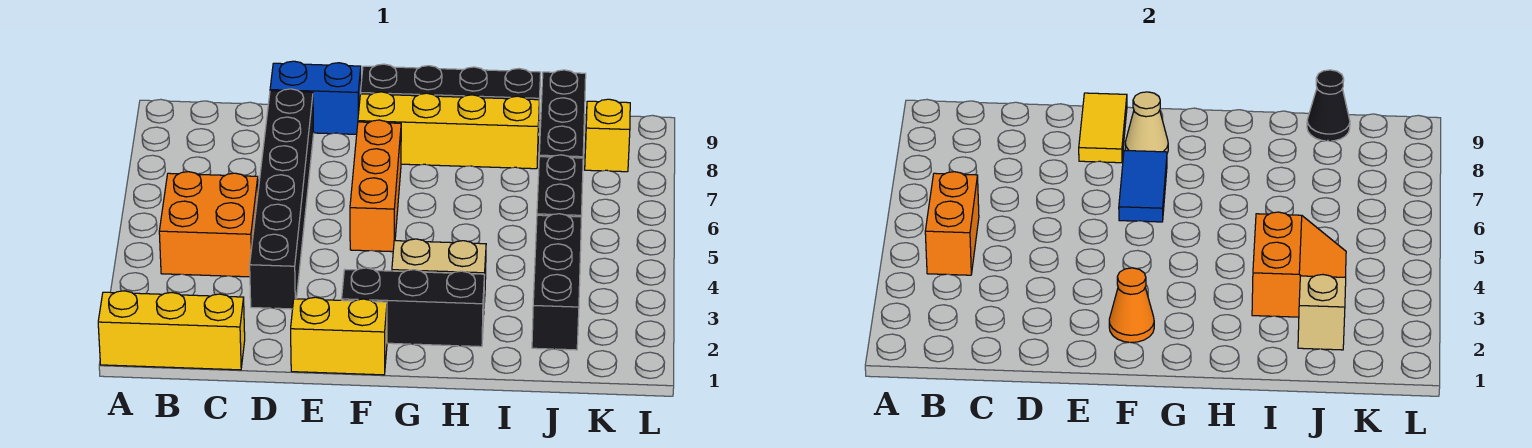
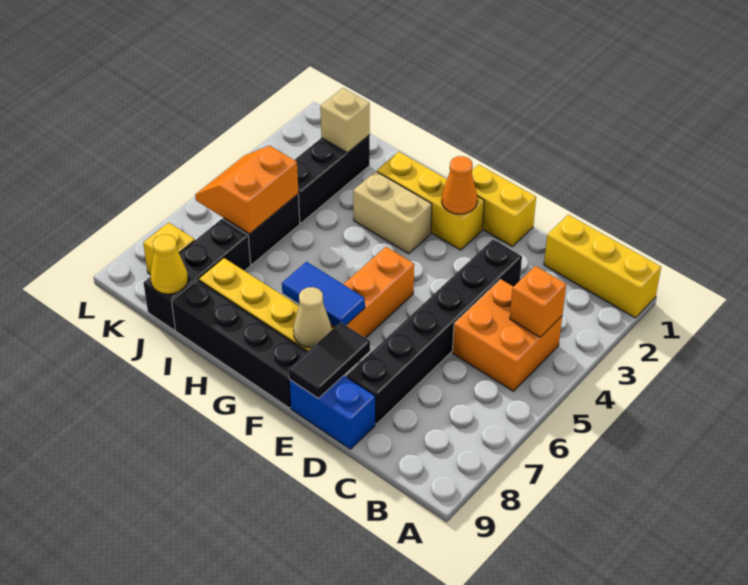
orange brick B4:B5 level 2 -> orange brick B4 level 2
yellow tile E8:E9 level 2 -> black tile E8:E9 level 2
black brick F2:H2 level 1 -> yellow brick F2:H2 level 1
blue tile F6:F7 level 2 -> blue tile F7:G7 level 2
orange slope I3:J4 level 2 top I -> orange slope J5:K6 level 2 top J
black cone J9 level 2 -> yellow cone J9 level 2

